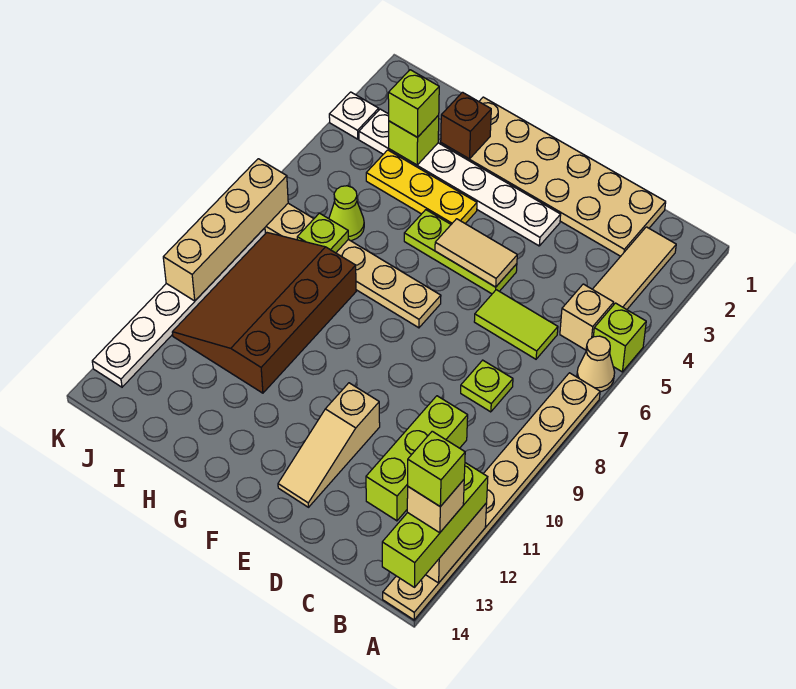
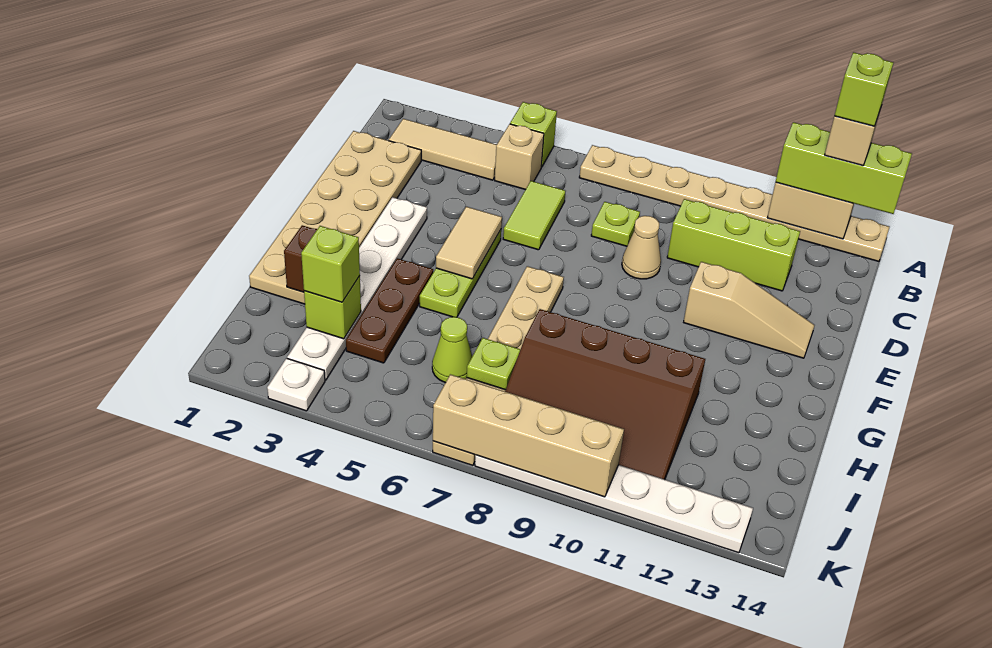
tan cone A6 level 1 -> tan cone D9 level 1
yellow plate G4:I4 level 1 -> brown plate G4:I4 level 1

